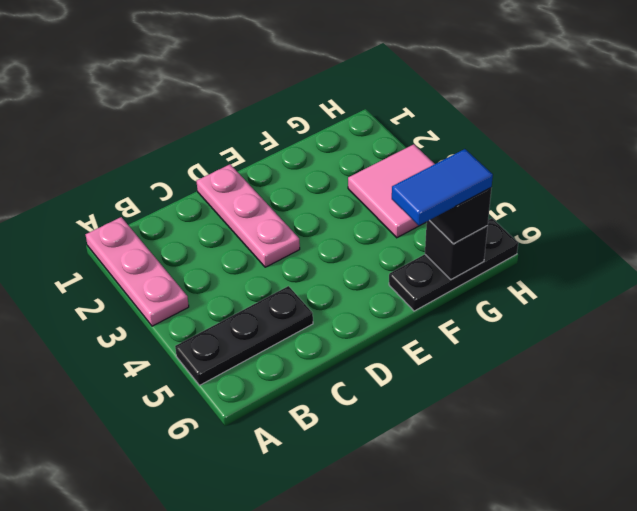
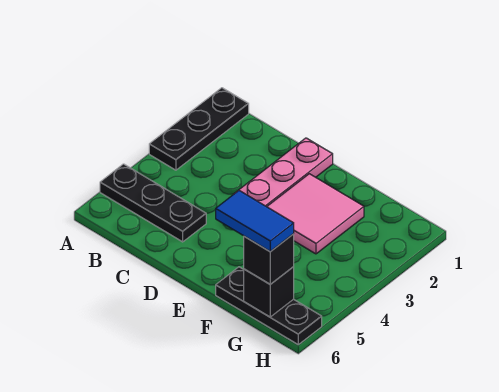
pink plate A1:A3 level 1 -> black plate A1:A3 level 1
pink tile G3:H4 level 1 -> pink tile E2:F3 level 1

